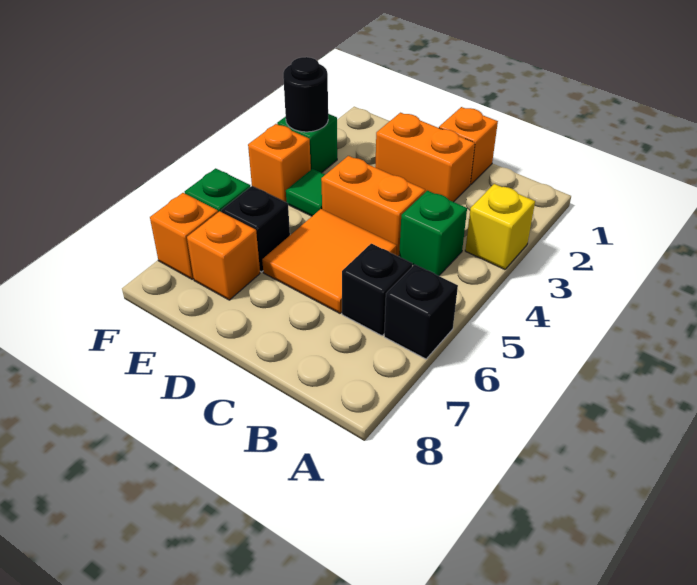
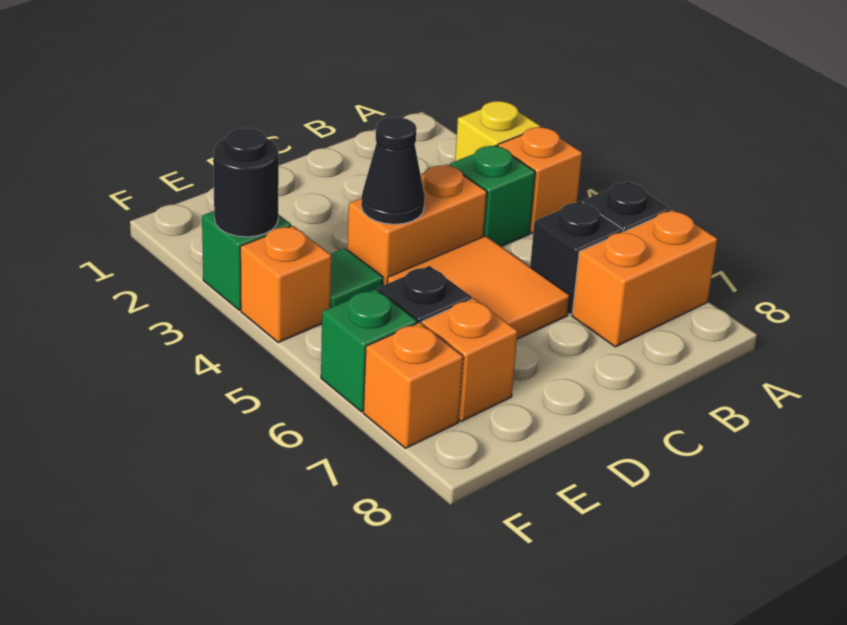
orange brick C1 level 1 -> orange brick A4 level 1
orange brick C2:D2 level 1 -> orange brick A7:B7 level 1
none -> black cone D4 level 2

